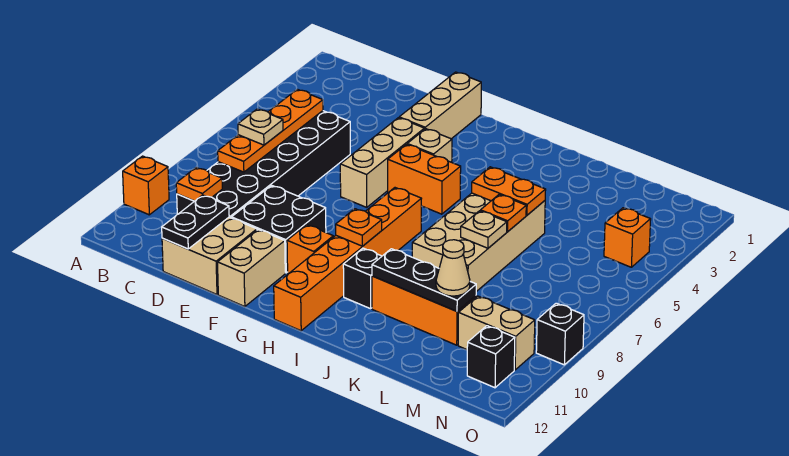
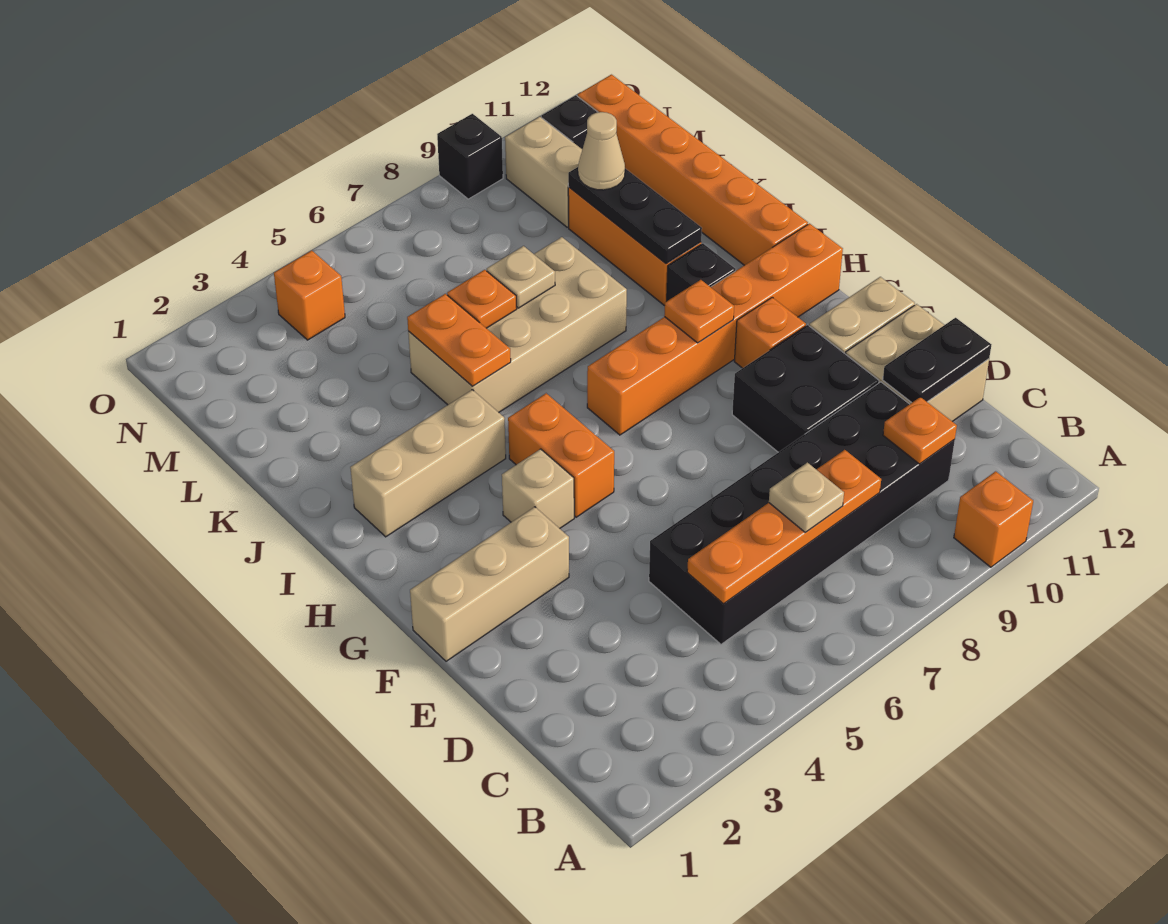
tan brick F4:F6 level 1 -> tan brick I2:I4 level 1
none -> orange brick I12:N12 level 1

